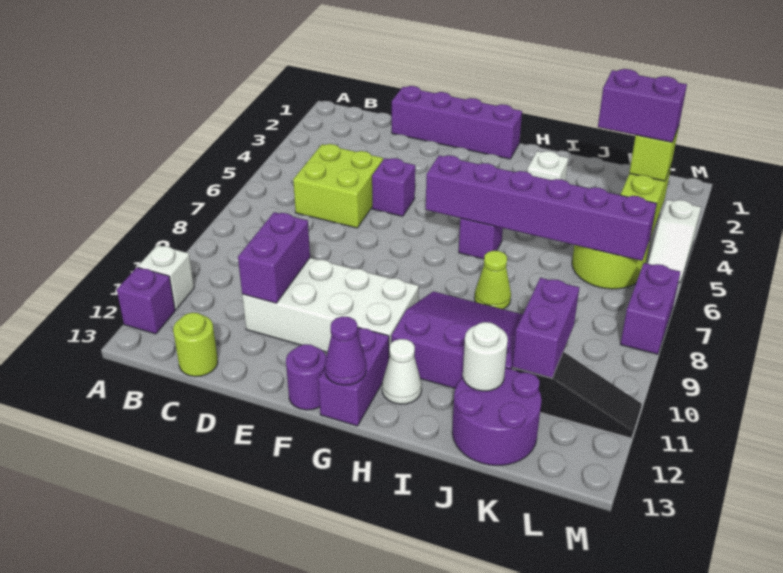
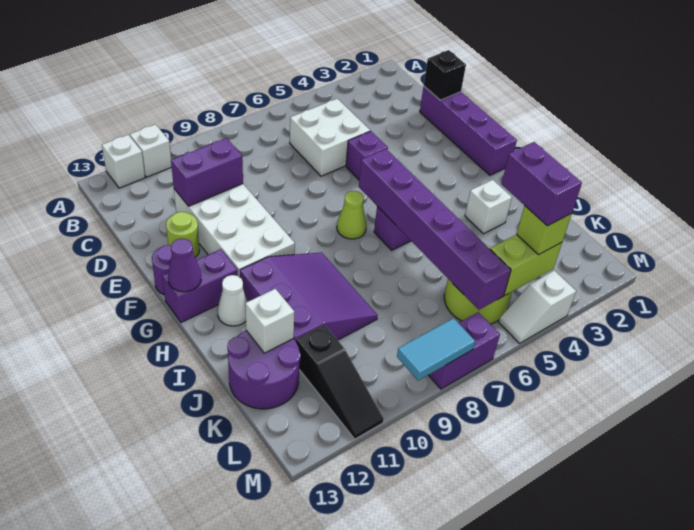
purple brick A12 level 1 -> white brick A12 level 1
lime brick C5:D6 level 1 -> white brick C5:D6 level 1
lime round brick C13 level 1 -> lime round brick E12 level 1
none -> black brick D1 level 2
lime cone I8 level 1 -> lime cone G7 level 1
white round brick J12 level 2 -> white brick J12 level 2
purple brick K10:K11 level 2 -> none
none -> cyan tile M8:M9 level 2

